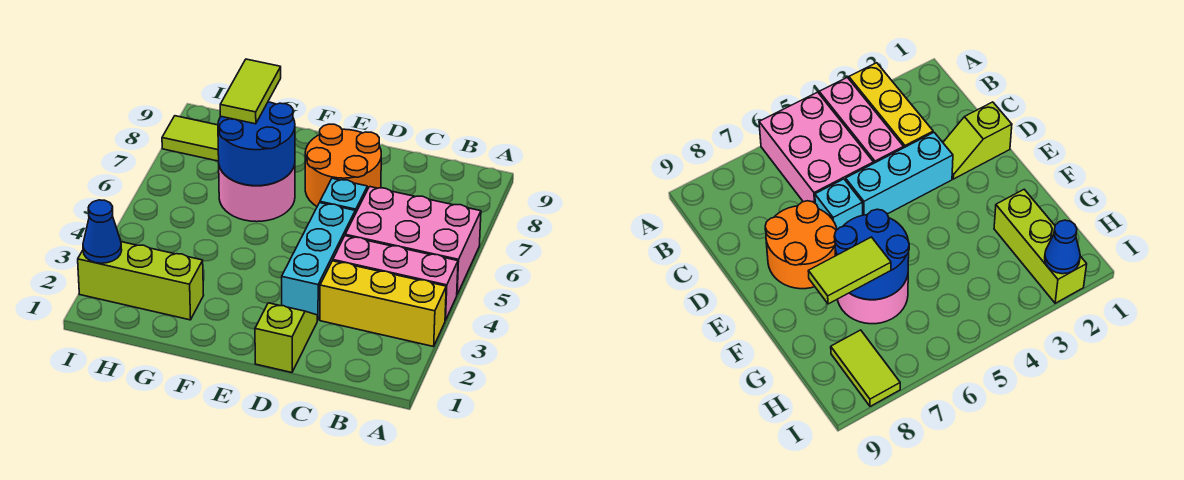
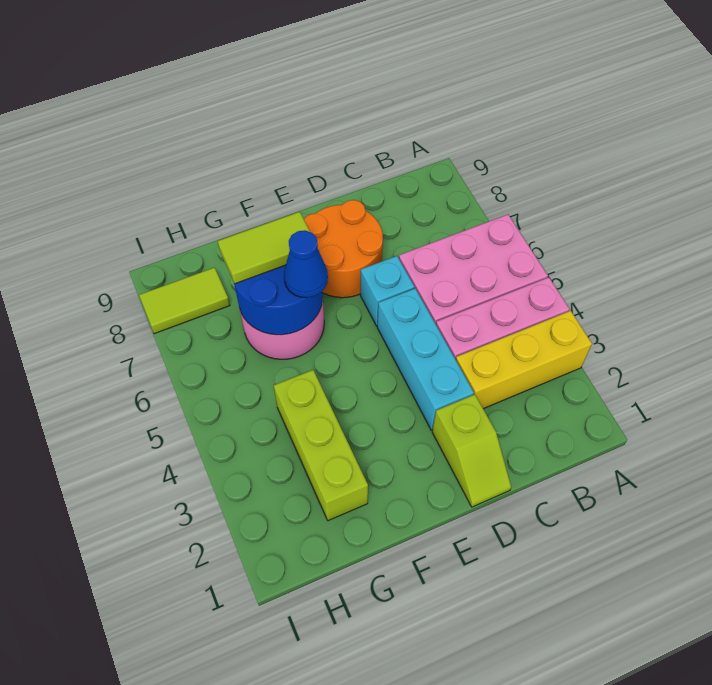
lime slope D1:D2 level 1 top 1 -> lime slope D1:D2 level 1 top 2
lime brick G2:I2 level 1 -> lime brick G2:G4 level 1
lime tile G7:G8 level 3 -> lime tile F7:G7 level 3
blue cone I2 level 2 -> blue cone F6 level 3

